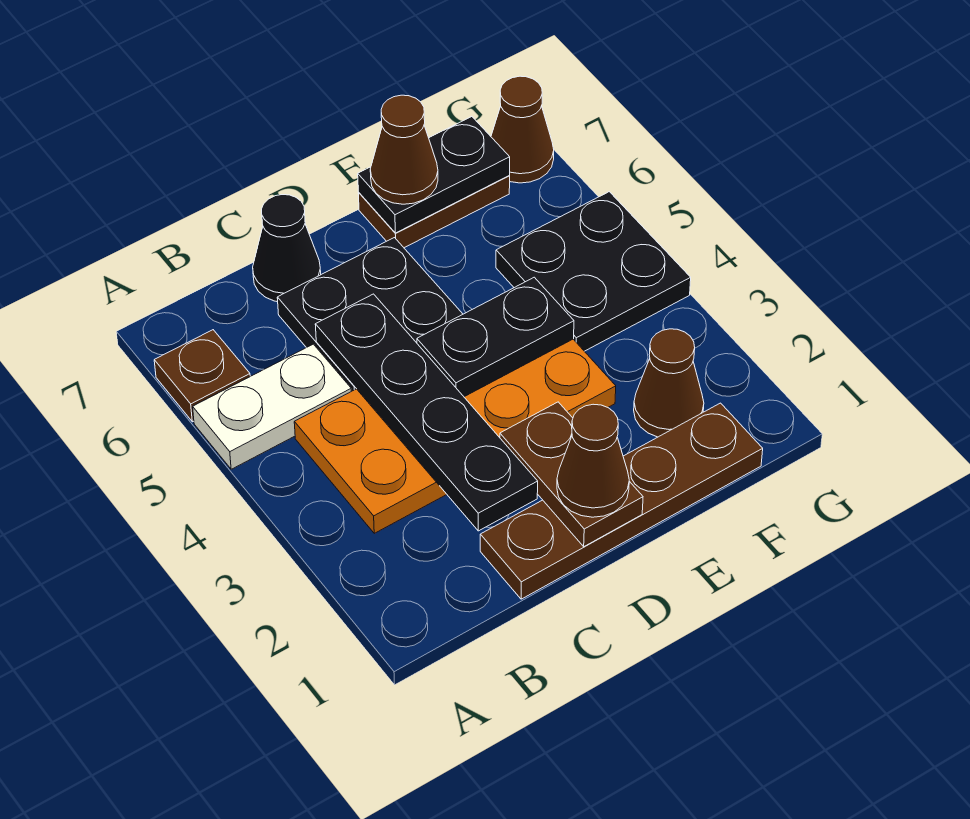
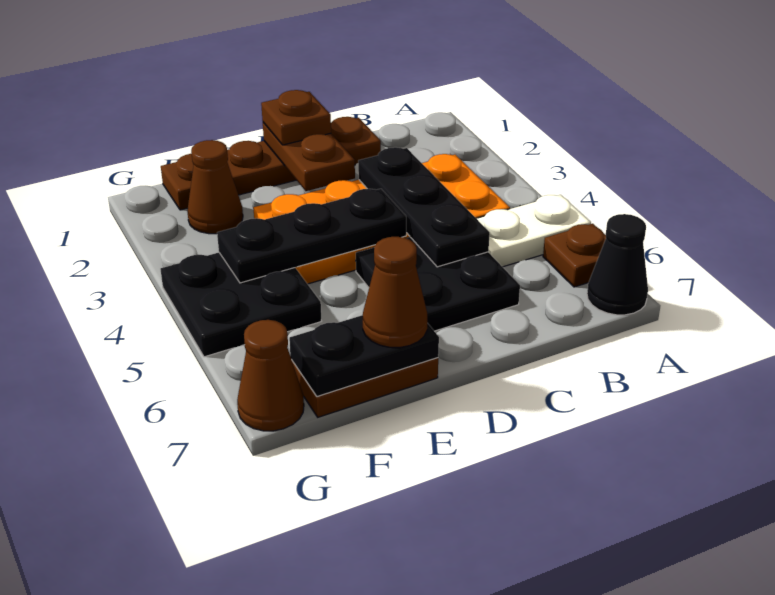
black plate C2:C5 level 2 -> black plate C3:C5 level 2
black cone C7 level 1 -> black cone A7 level 1
brown cone D1 level 3 -> brown plate D1 level 3
black plate D4:E4 level 2 -> black plate D4:F4 level 2

